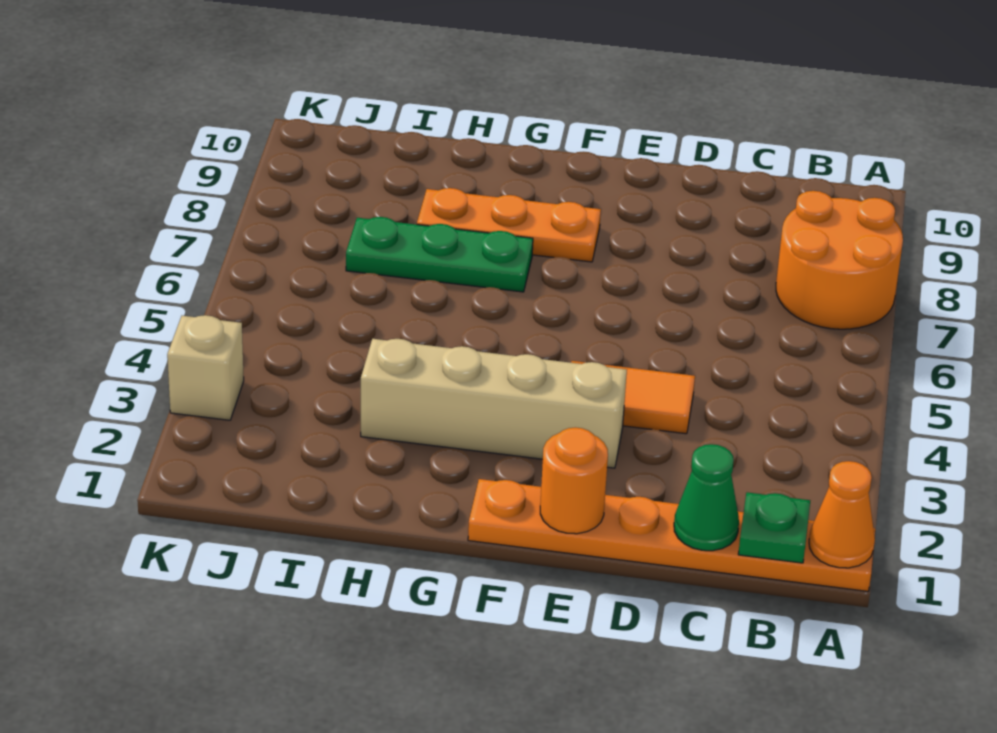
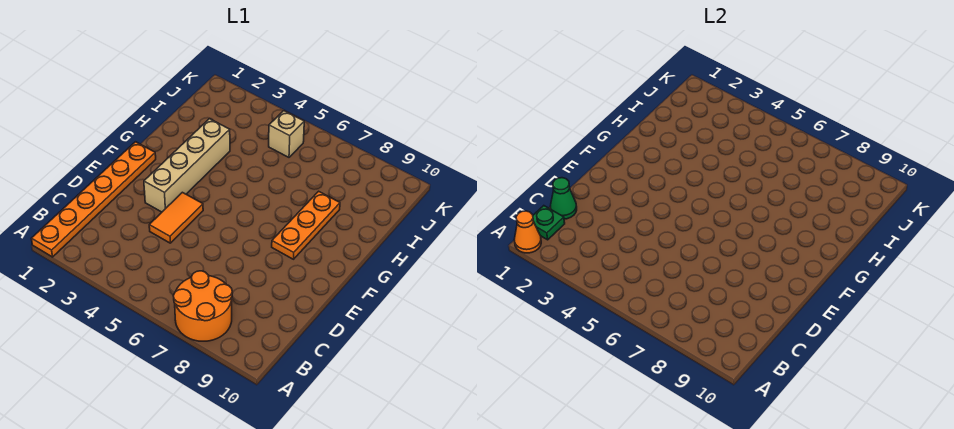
orange round brick E1 level 2 -> none
green plate G7:I7 level 1 -> none
tan brick K3 level 1 -> tan brick J5 level 1

